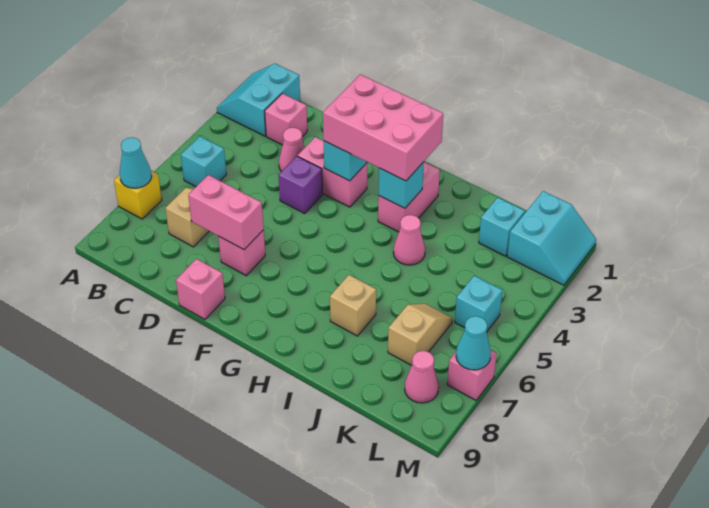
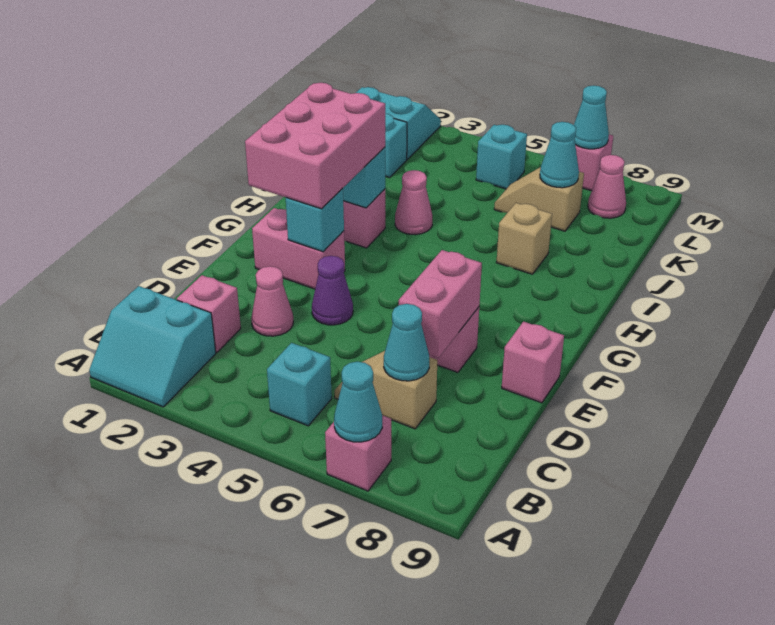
yellow brick A7 level 1 -> pink brick A7 level 1
none -> cyan cone C7 level 2
pink brick E3:F3 level 1 -> pink brick F2:F3 level 1
purple brick E4 level 1 -> purple cone E4 level 1
none -> cyan cone K7 level 2

